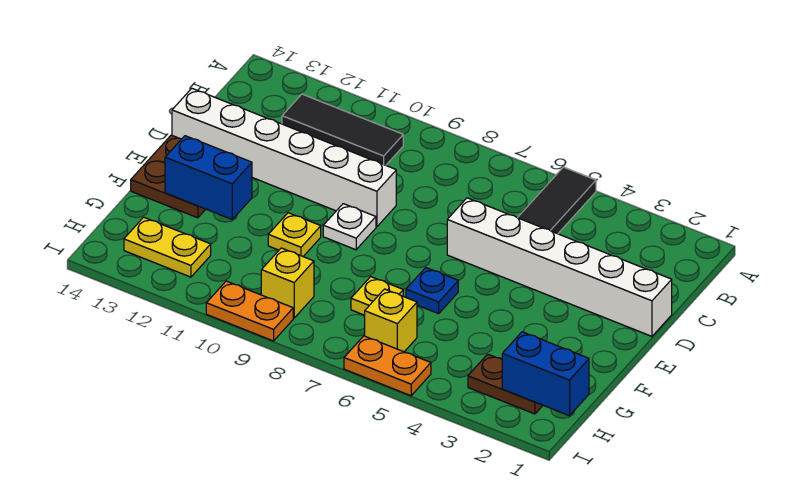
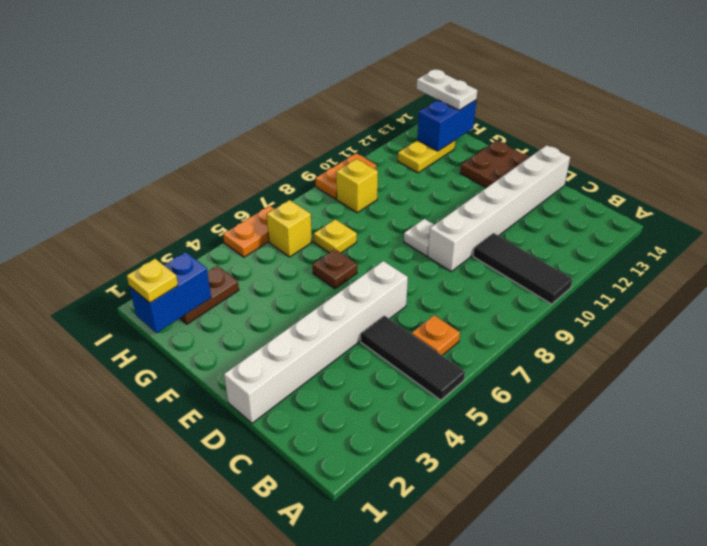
none -> orange plate B6 level 1
black tile B10:B12 level 1 -> black tile A10:C10 level 1
blue plate F6 level 1 -> brown plate F6 level 1
yellow plate F10 level 1 -> yellow plate H1 level 3
blue brick F12:F13 level 2 -> blue brick H13:H14 level 2
none -> white plate H14:I14 level 3

